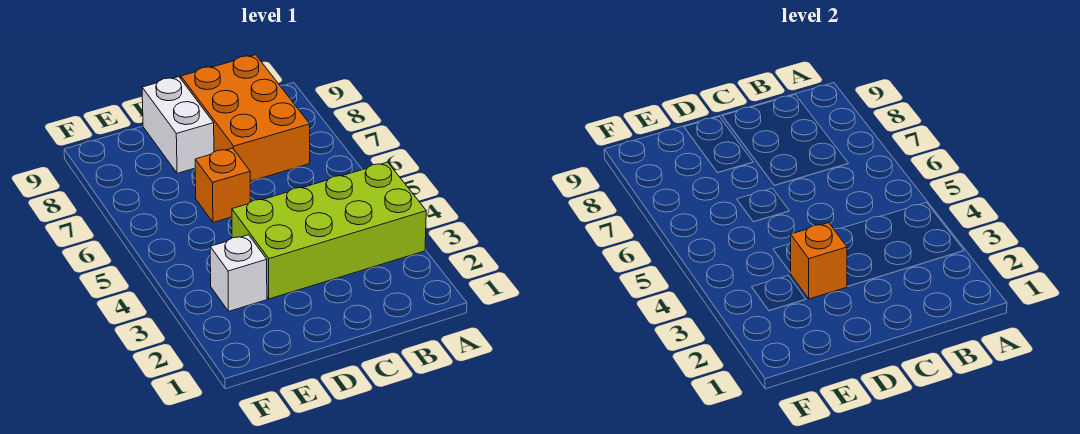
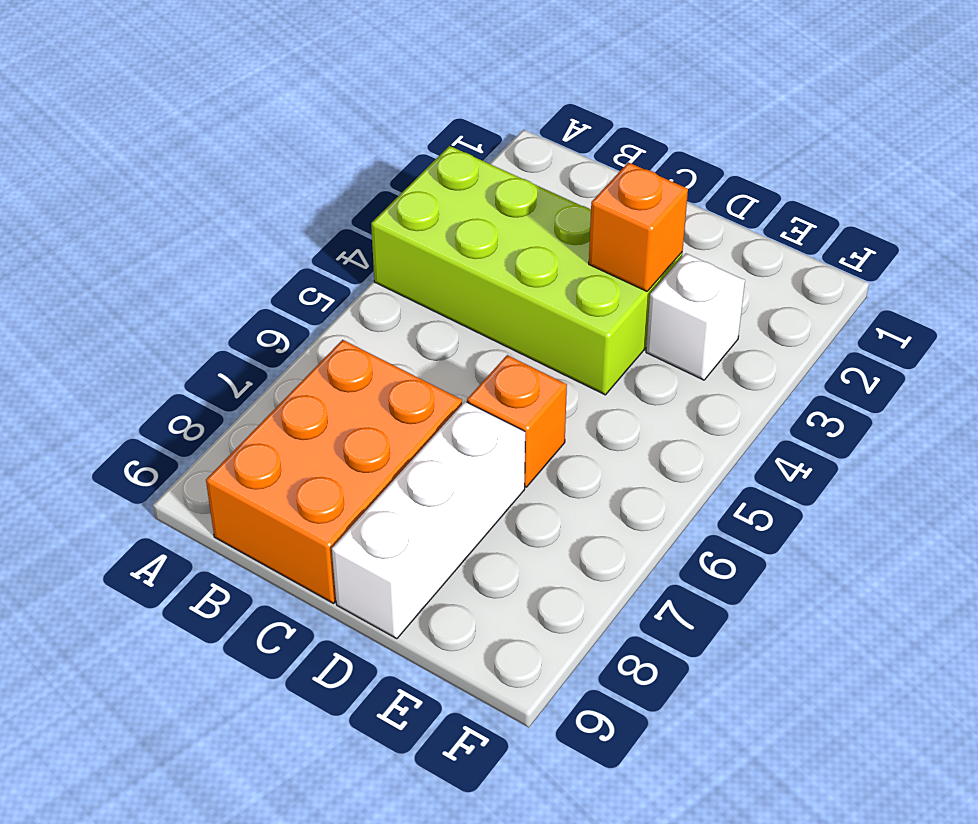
white brick D8:D9 level 1 -> white brick D7:D9 level 1

